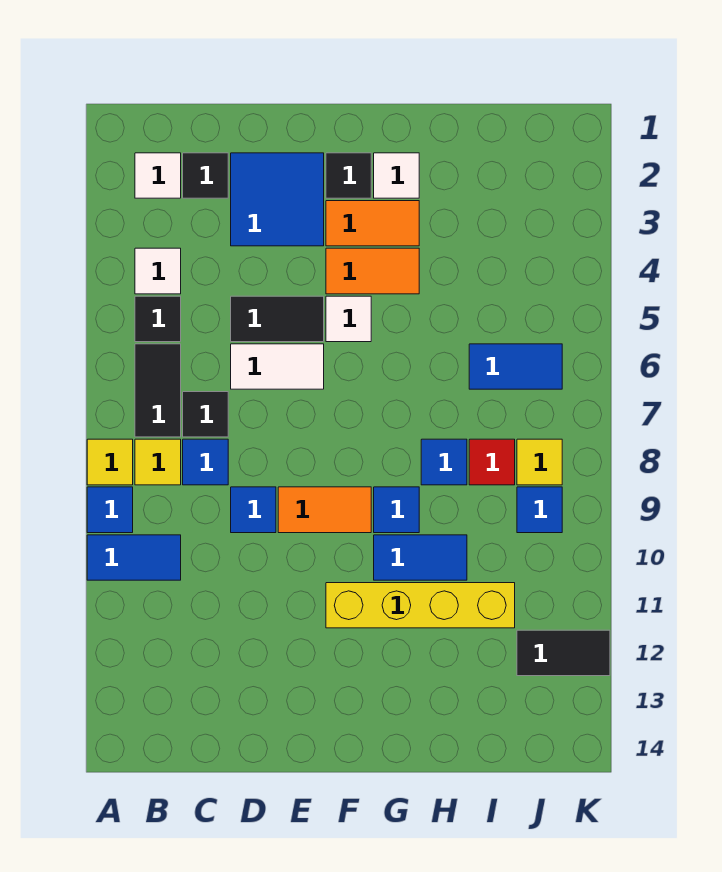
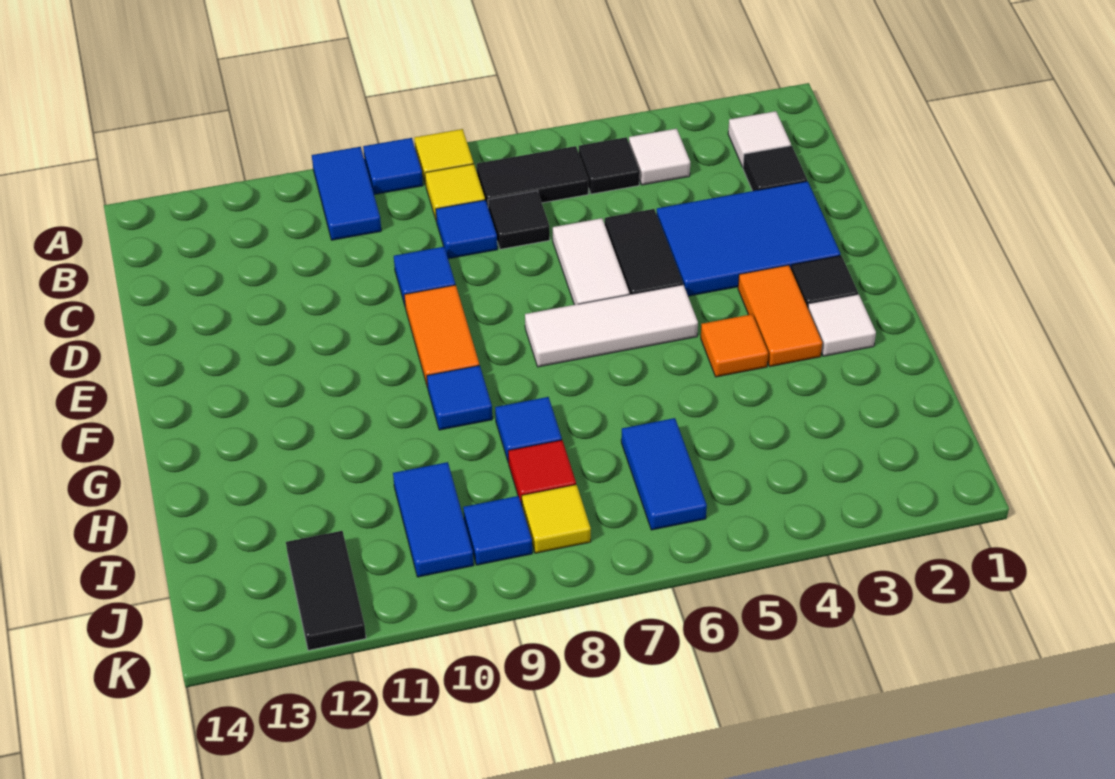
blue tile D2:E3 level 1 -> blue tile D2:E4 level 1
orange tile F4:G4 level 1 -> orange tile G4 level 1
white tile F5 level 1 -> white tile F5:F7 level 1
yellow brick F11:I11 level 1 -> none
blue tile G10:H10 level 1 -> blue tile I10:J10 level 1

